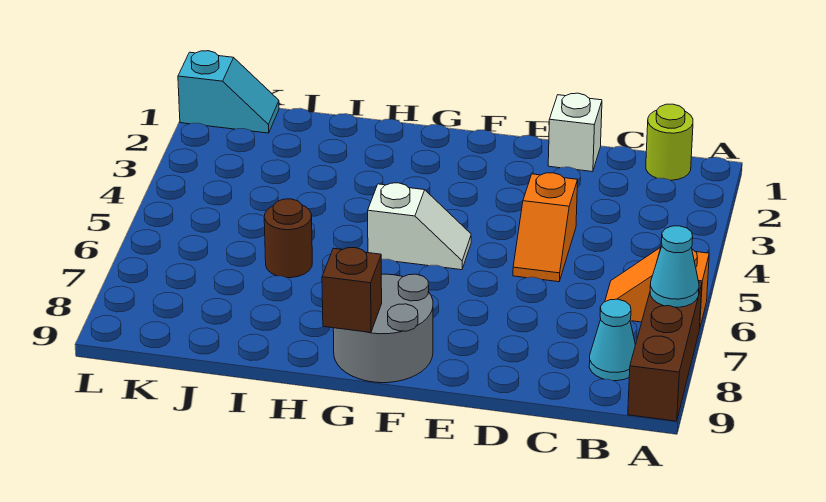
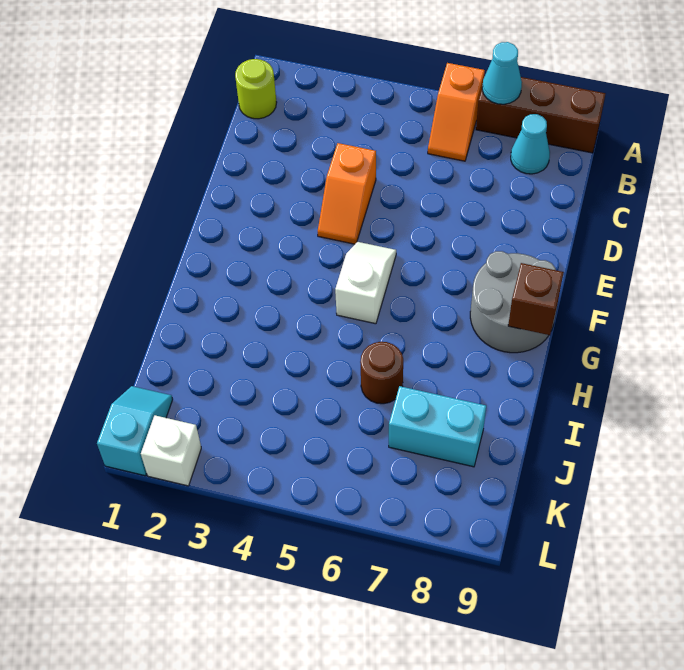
white brick D1 level 1 -> white brick L2 level 1
orange slope D4:D5 level 1 top 4 -> orange slope D4:E4 level 1 top D
none -> cyan brick J7:J8 level 1

